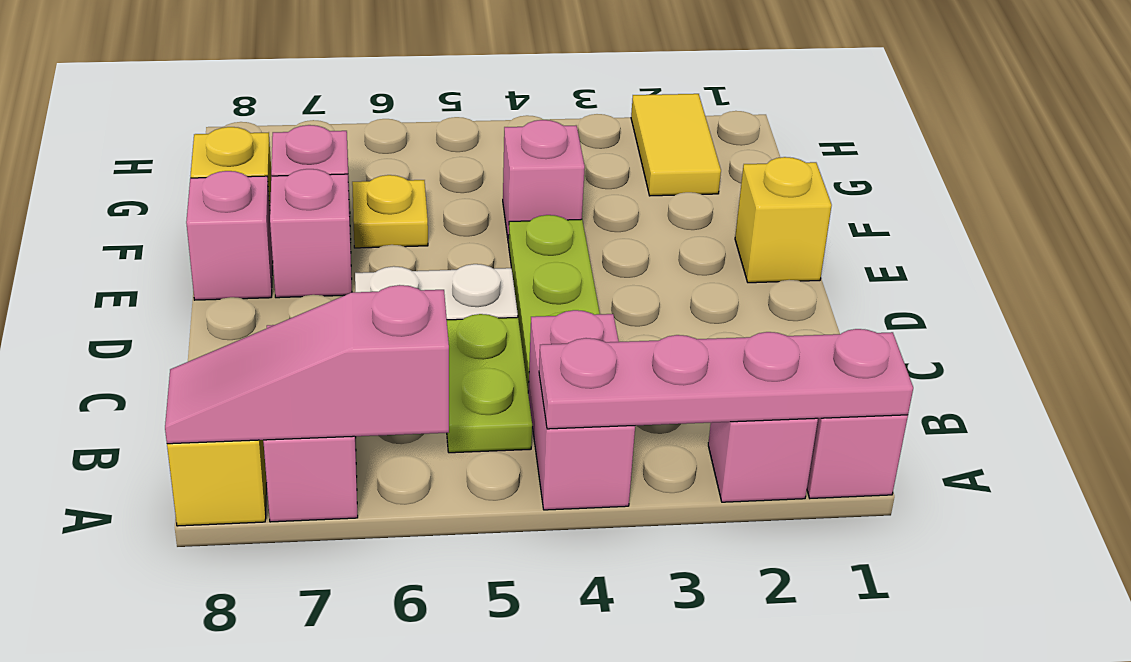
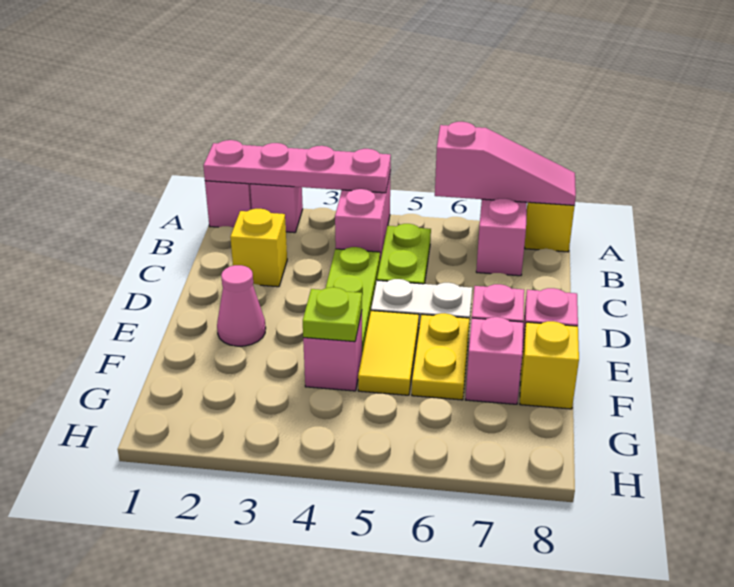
yellow brick E1 level 1 -> yellow brick C2 level 1
none -> pink cone E2 level 1
none -> lime plate F4 level 2
yellow plate F6 level 1 -> yellow plate E6:F6 level 1
yellow tile G2:H2 level 1 -> yellow tile E5:F5 level 1

